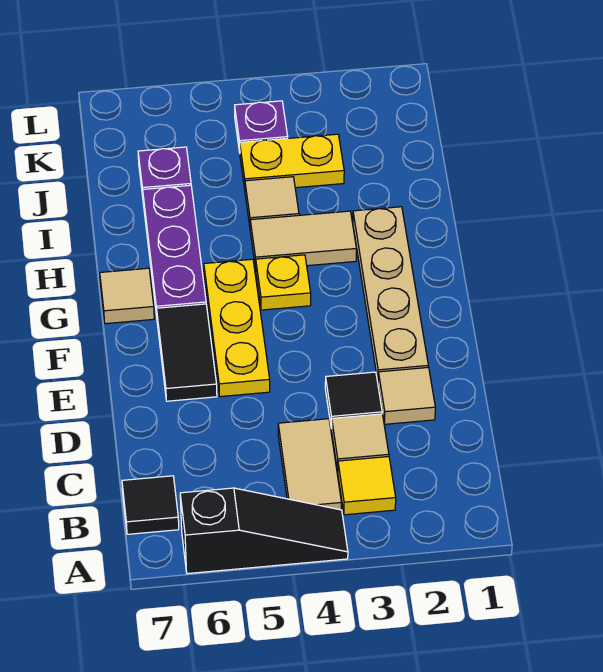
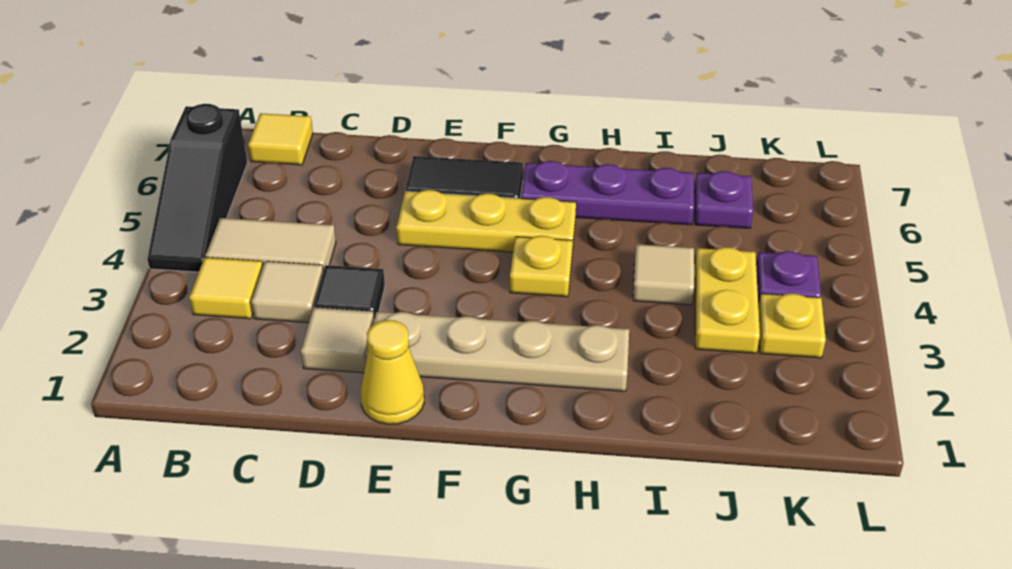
black tile B7 level 1 -> yellow tile B7 level 1
none -> yellow cone E1 level 1
tan tile G7 level 1 -> none
tan tile H3:H4 level 1 -> none
none -> yellow plate K3 level 1

